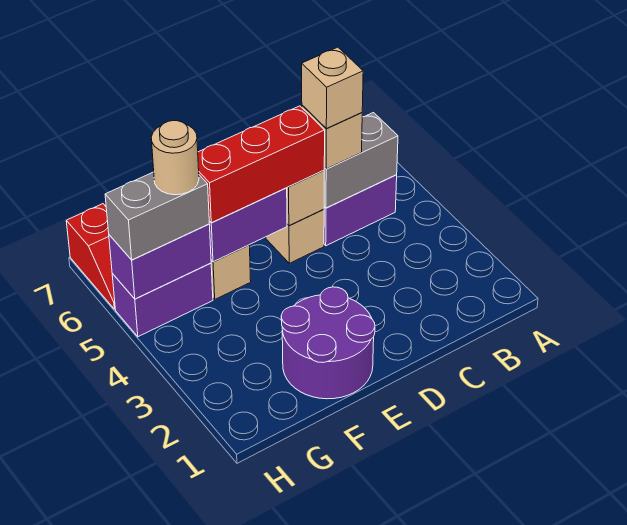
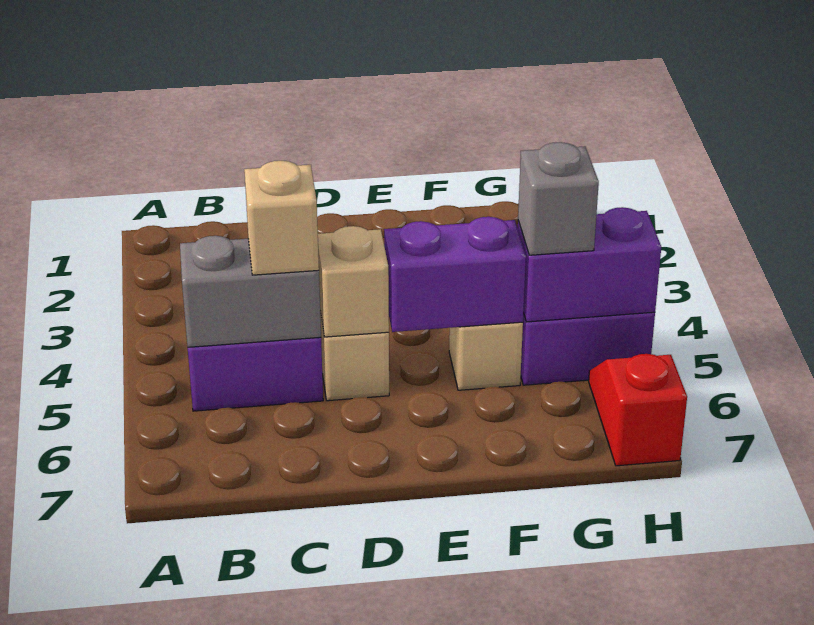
tan brick C5 level 4 -> none
red brick D5:F5 level 3 -> none
purple round brick E1:F2 level 1 -> none
grey brick G5:H5 level 3 -> grey brick G5 level 3
tan round brick G5 level 4 -> none

